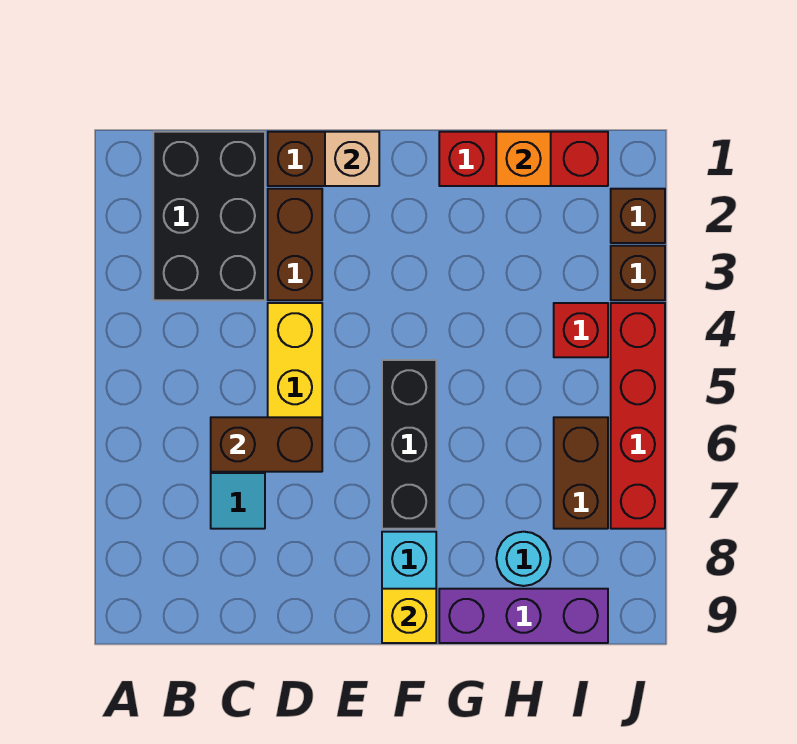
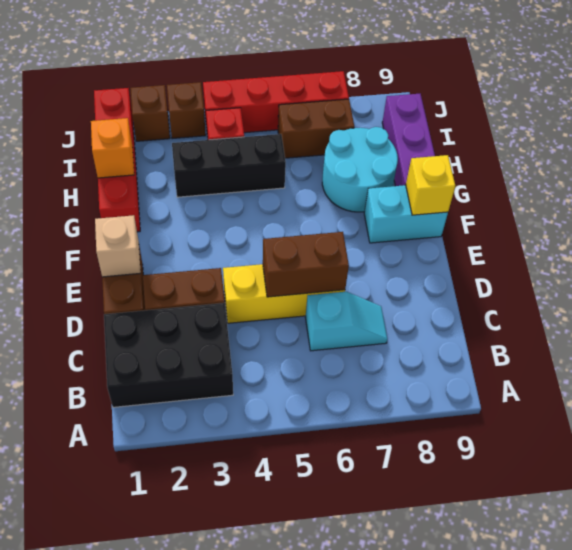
brown brick C6:D6 level 2 -> brown brick D5:D6 level 2
black brick F5:F7 level 1 -> black brick H3:H5 level 1
red brick G1:I1 level 1 -> red brick G1:J1 level 1
cyan round brick H8 level 1 -> cyan round brick G7:H8 level 1

